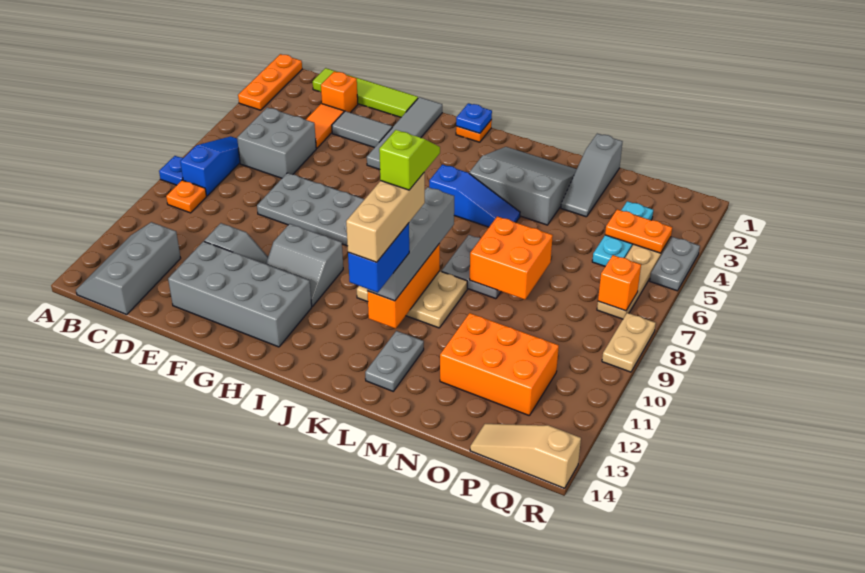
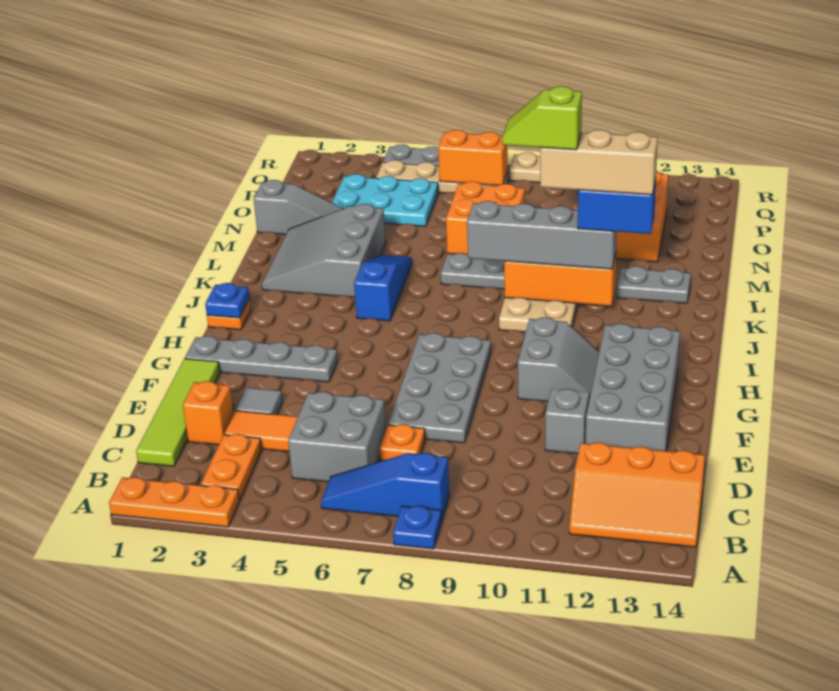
orange plate B9 level 1 -> orange plate D7 level 1
grey slope B12:C14 level 1 top C -> orange slope B12:C14 level 1 top C
grey tile E3:F3 level 1 -> grey tile E3 level 1
grey tile G1:G4 level 1 -> grey plate G1:G4 level 1
cyan plate P3:P5 level 1 -> cyan plate O3:P5 level 1
orange plate P4:Q4 level 2 -> orange plate B3:C3 level 1
tan slope P14:R14 level 1 top R -> none
orange brick Q7 level 2 -> orange brick Q6:Q7 level 2

